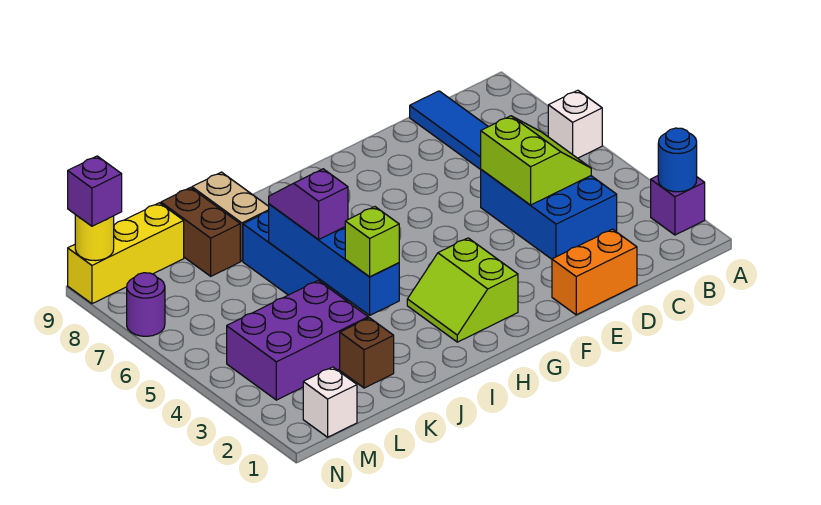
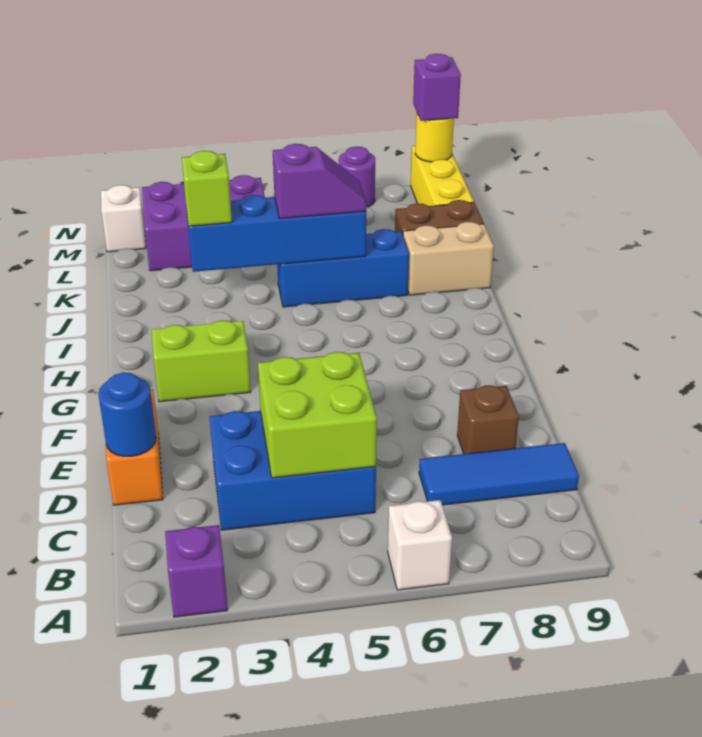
blue round brick A2 level 2 -> blue round brick D1 level 2
lime slope C4:D5 level 2 top D -> lime brick C4:D5 level 2
brown brick K2 level 1 -> brown brick D8 level 1
purple brick K3:M4 level 1 -> purple brick L2:M4 level 1

